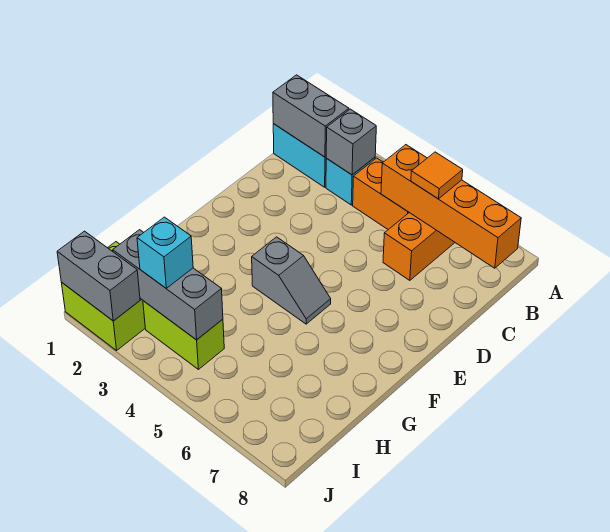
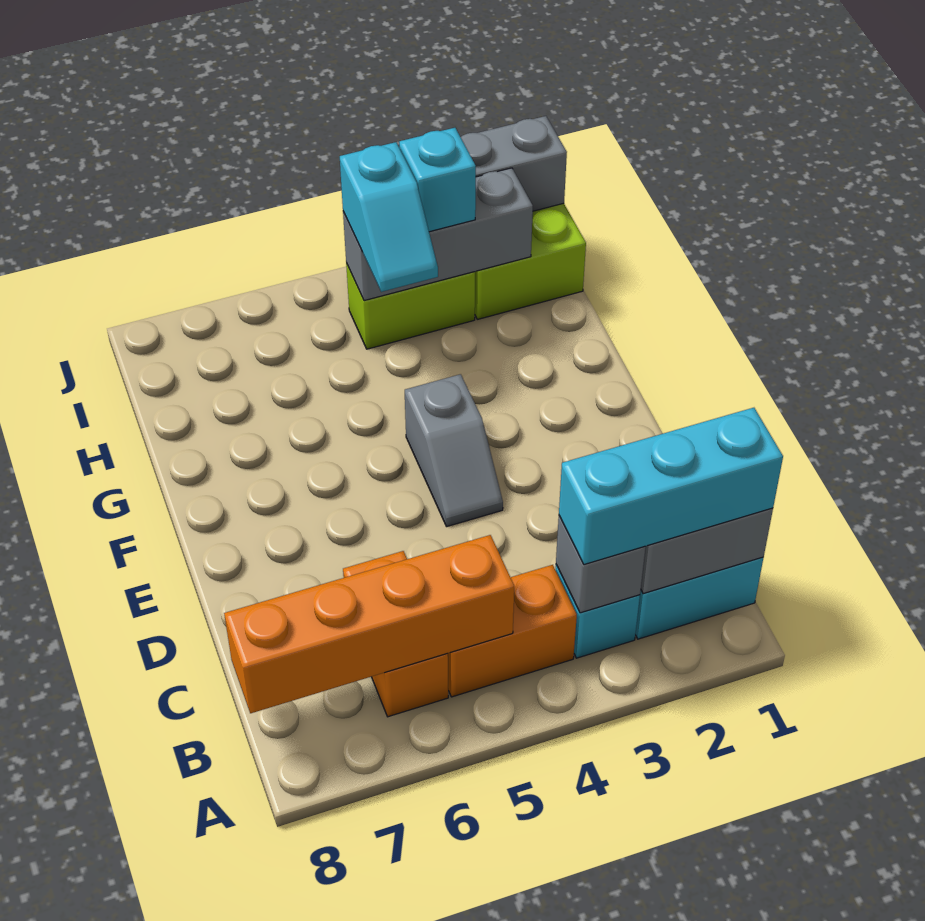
none -> cyan brick B1:B3 level 3
orange tile B6 level 3 -> none
grey slope F4:F5 level 1 top 4 -> grey slope E4:F4 level 1 top F
none -> cyan slope H4:I4 level 3 top I

